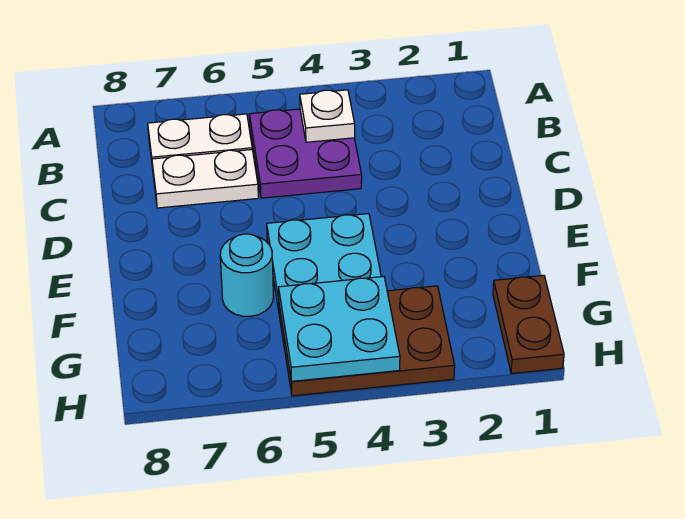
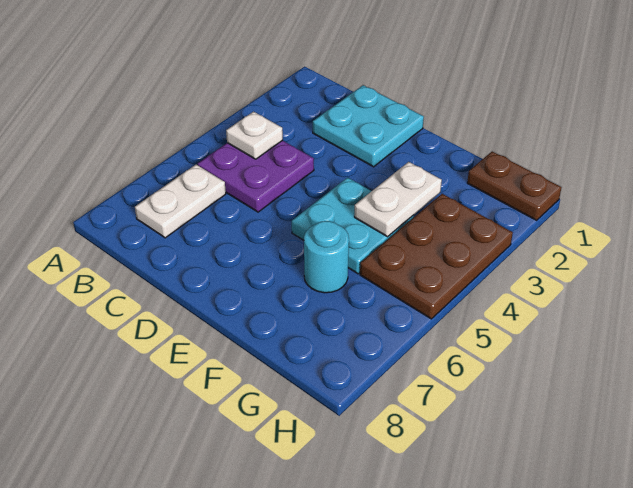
white plate C6:C7 level 1 -> white plate F3:F4 level 2
cyan plate G4:H5 level 2 -> cyan plate C1:D2 level 1

